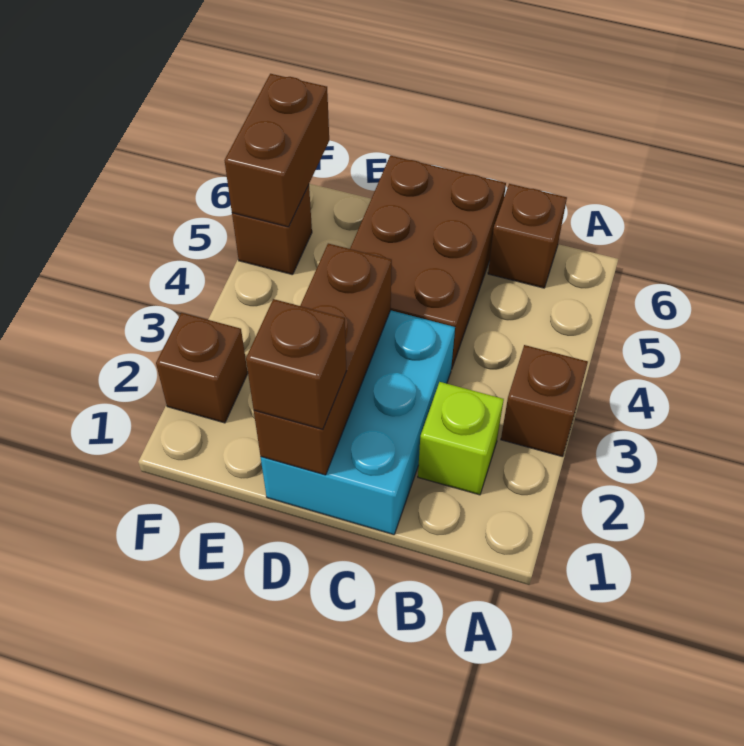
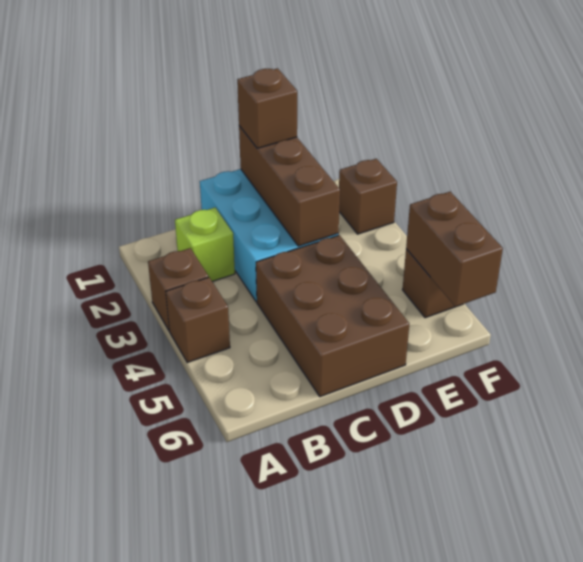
brown brick B6 level 1 -> brown brick A4 level 1

